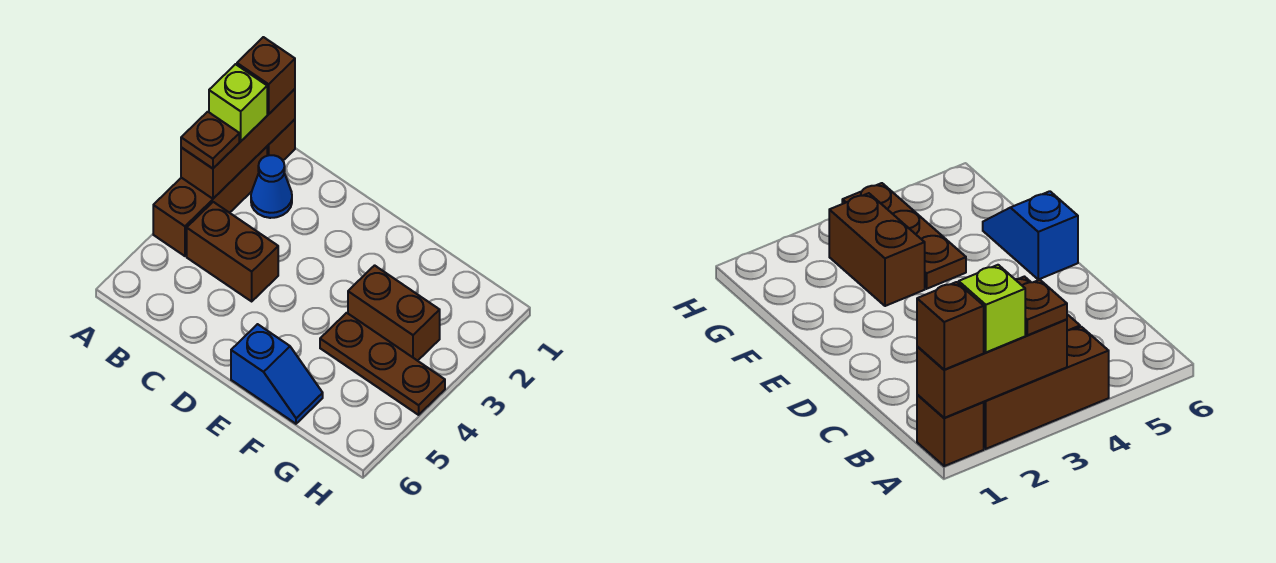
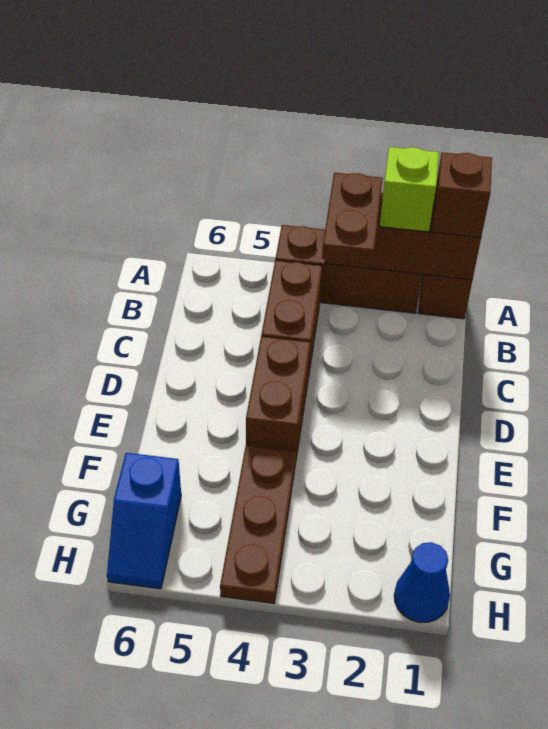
brown plate A3 level 3 -> brown plate A3:B3 level 3
blue cone B2 level 1 -> blue cone H1 level 1
blue slope E6:F6 level 1 top E -> blue slope G6:H6 level 1 top G
brown brick F3:G3 level 1 -> brown brick D4:E4 level 1

